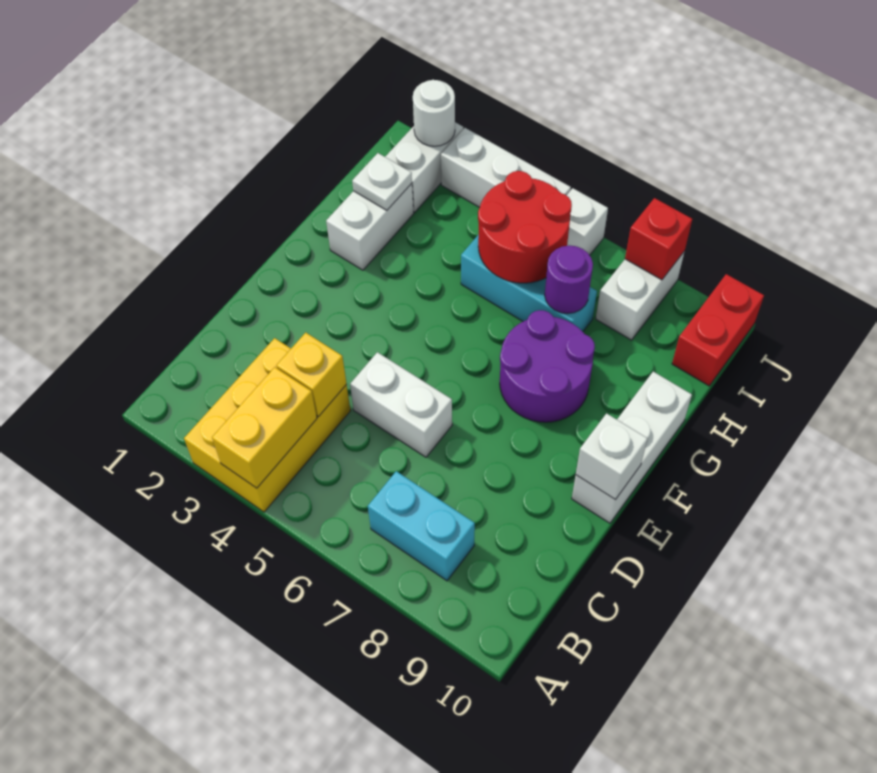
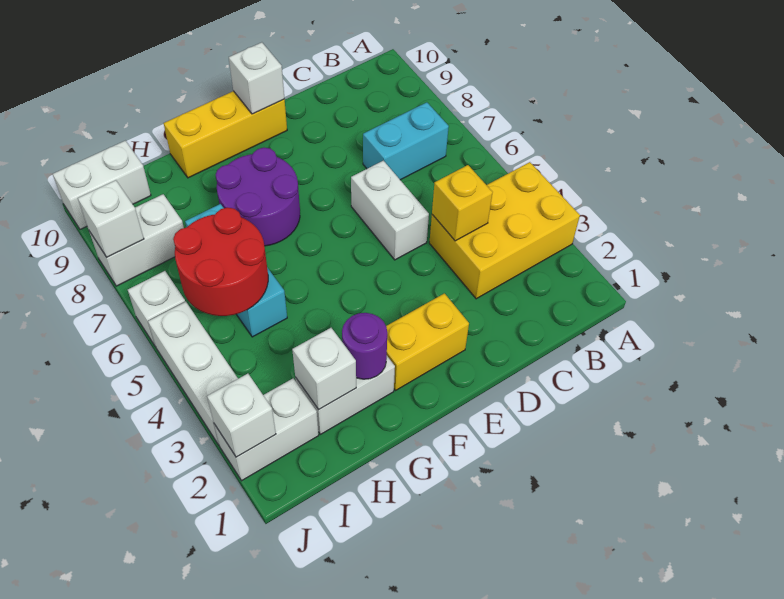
yellow brick A4:B4 level 2 -> yellow brick E2:F2 level 1
cyan brick B7:B8 level 1 -> cyan brick B7:C7 level 1
white brick E10:G10 level 1 -> yellow brick E10:G10 level 1
white plate H2 level 2 -> white brick H2 level 2
purple round brick H7 level 2 -> purple round brick G2 level 2
red brick I10:J10 level 1 -> white brick I10:J10 level 1
white round brick J2 level 2 -> white brick J2 level 2
red brick J8 level 2 -> white brick J8 level 2

